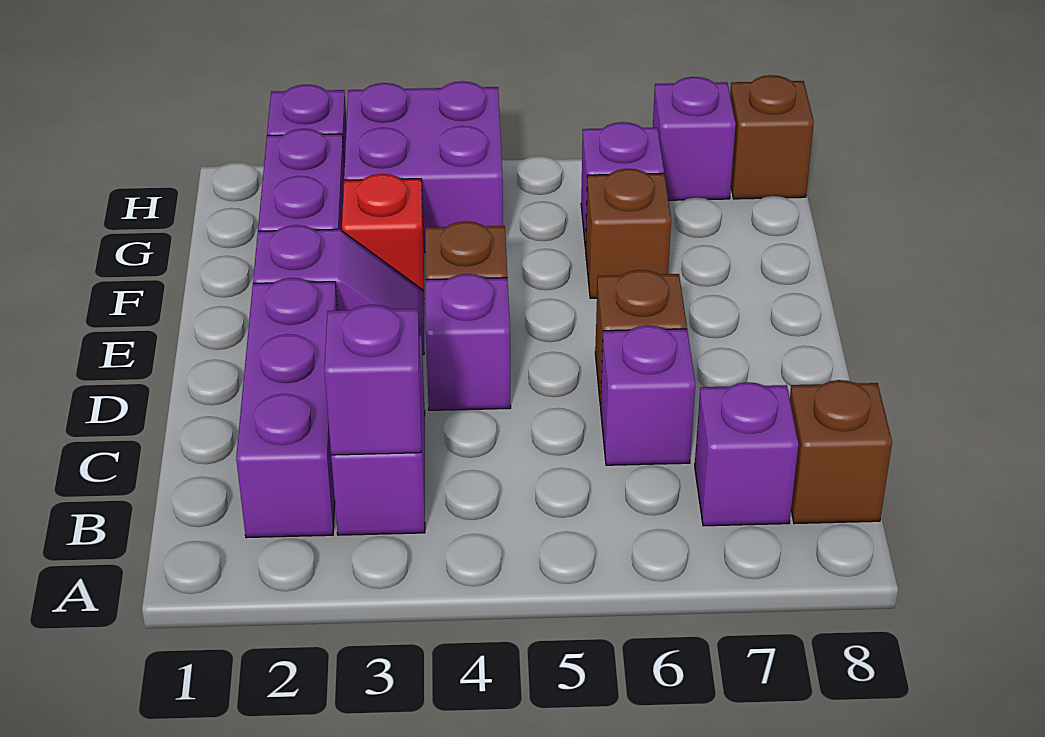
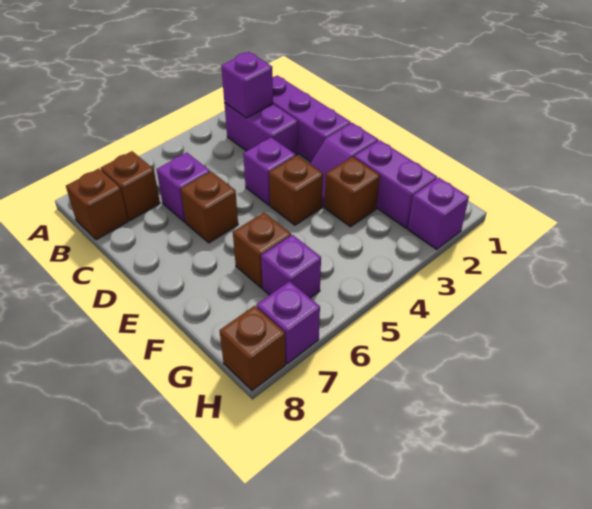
purple brick B7 level 1 -> brown brick B7 level 1
red brick F3 level 1 -> brown brick F3 level 1
purple brick G3:H4 level 1 -> none

